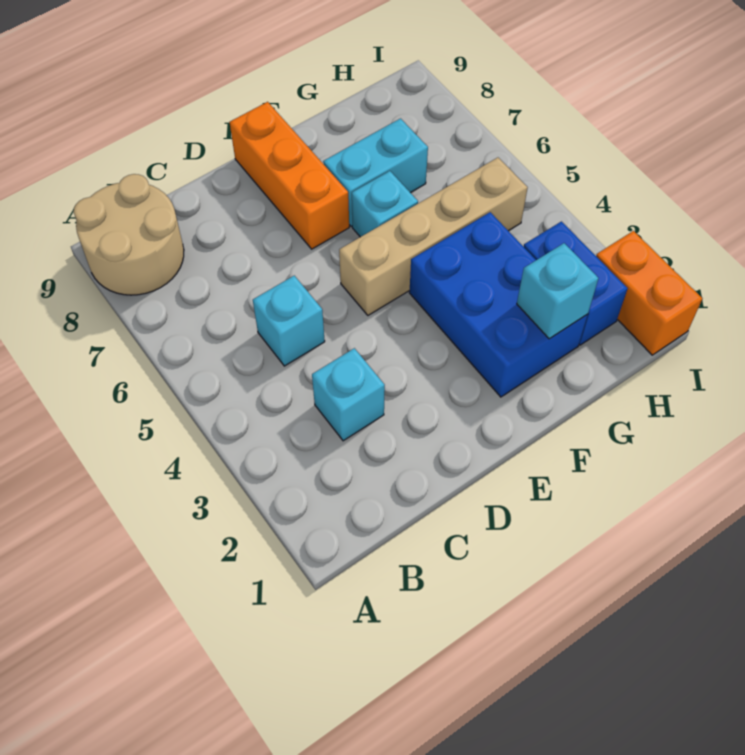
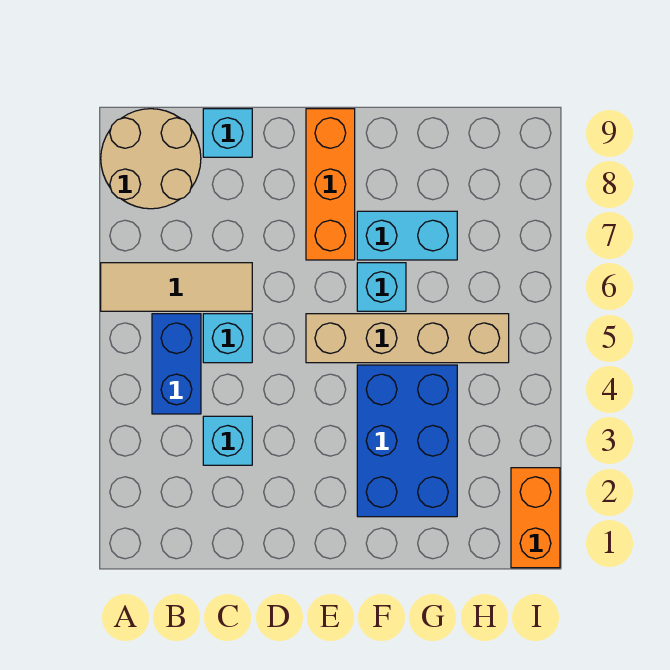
none -> tan tile A6:C6 level 1
cyan brick G2 level 2 -> cyan brick C9 level 1
blue brick H2:H3 level 1 -> blue brick B4:B5 level 1

